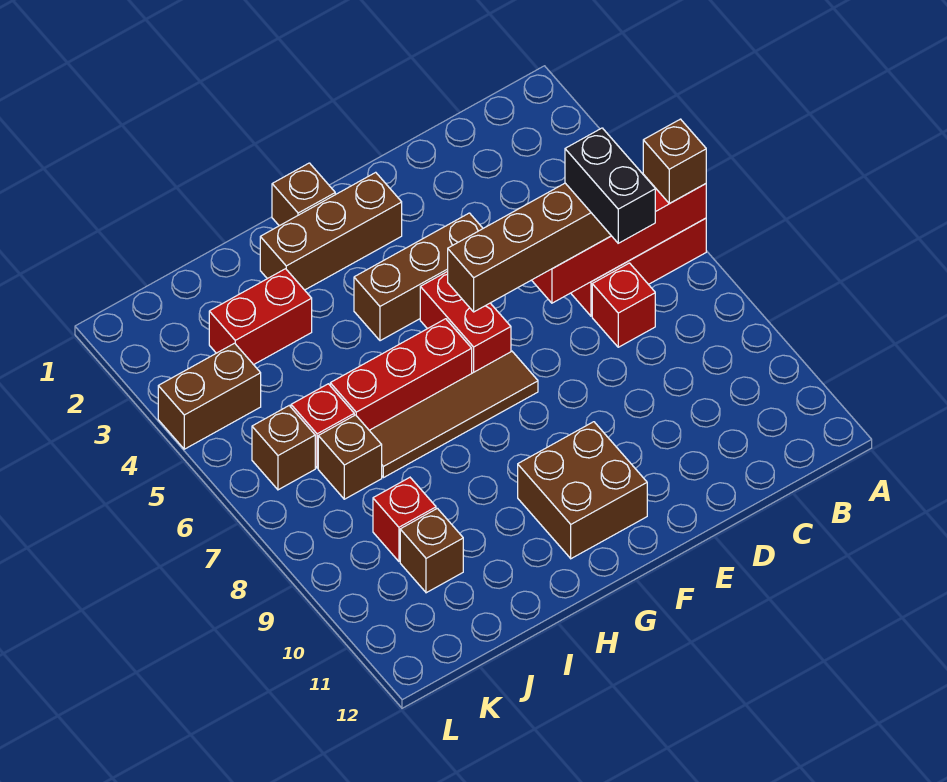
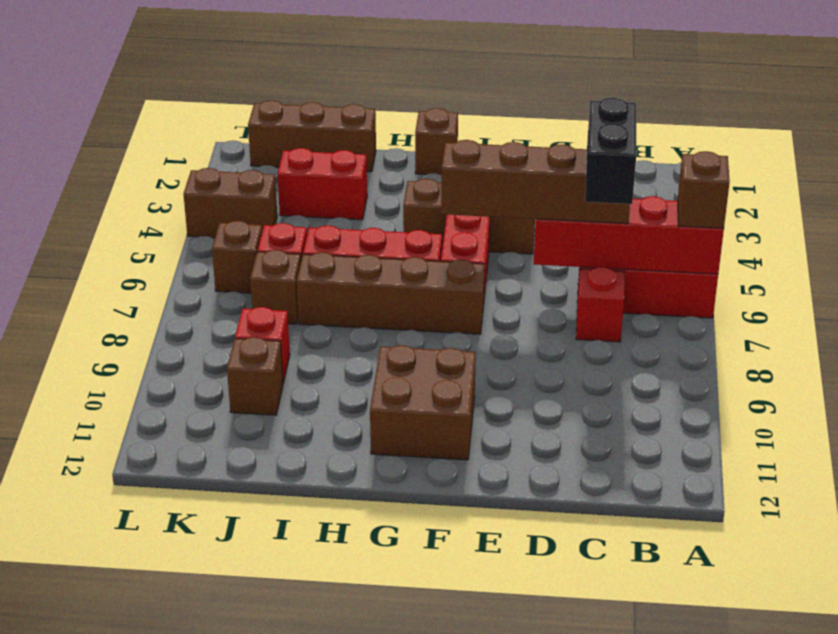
brown brick F2:H2 level 1 -> brown brick I1:K1 level 1
brown tile F7:I7 level 1 -> brown brick F7:I7 level 1

